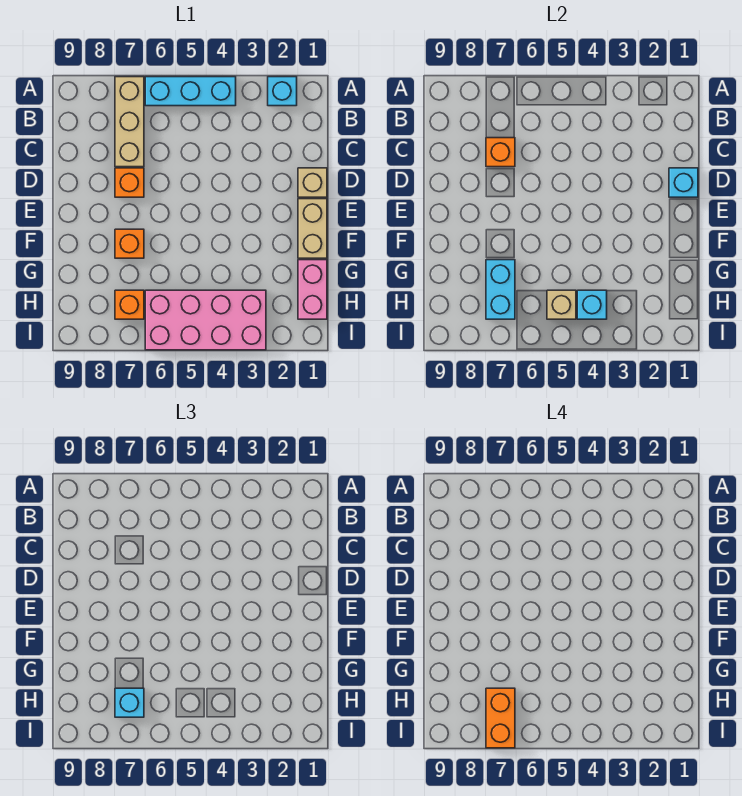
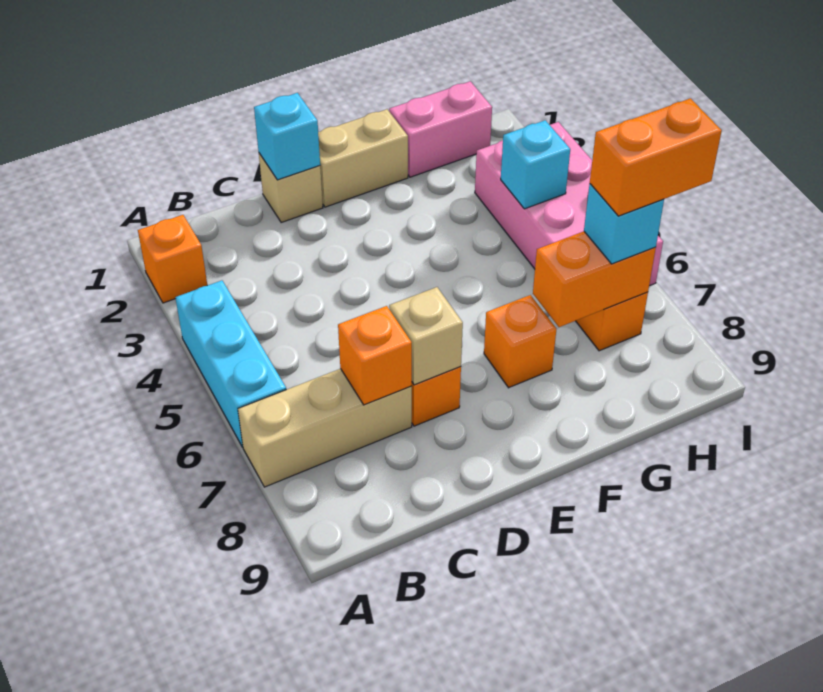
cyan brick A2 level 1 -> orange brick A2 level 1
cyan brick G7:H7 level 2 -> orange brick G7:H7 level 2
tan brick H5 level 2 -> tan brick D7 level 2

